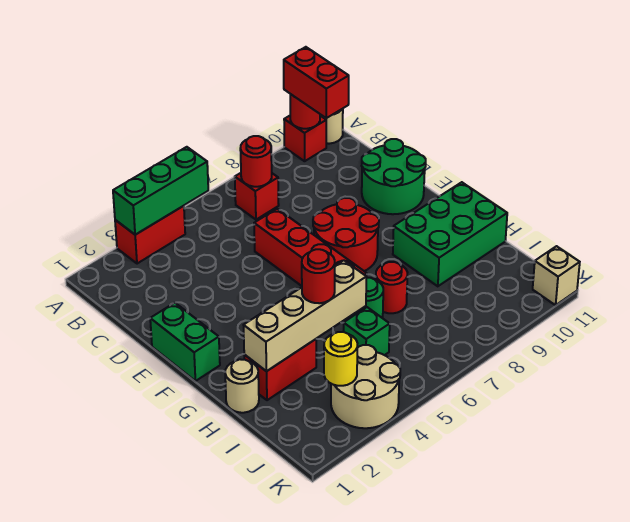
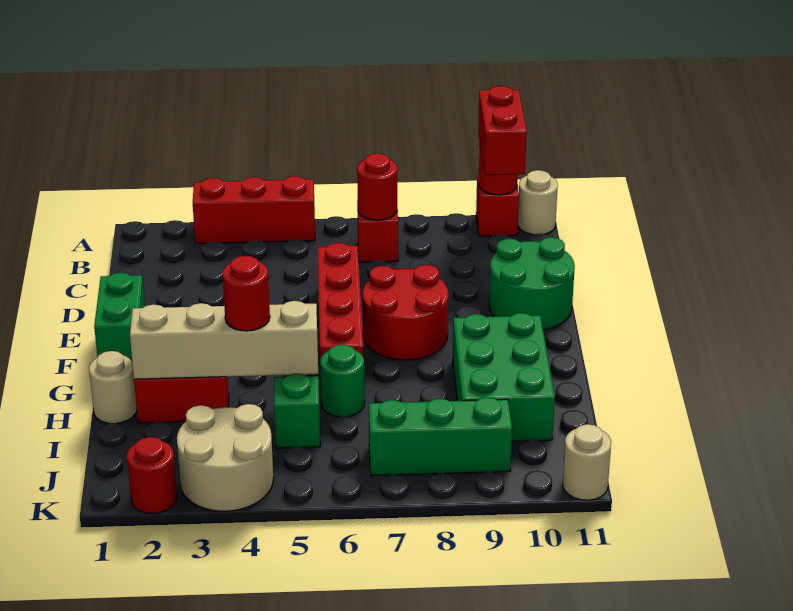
red brick A3:A4 level 1 -> red brick A3:A5 level 1
green brick A3:A5 level 2 -> green brick J7:J9 level 1
green brick G9:H11 level 1 -> green brick G9:I10 level 1
red round brick H7 level 1 -> red round brick K2 level 1
yellow round brick J3 level 2 -> none
tan brick K11 level 1 -> tan round brick K11 level 1

